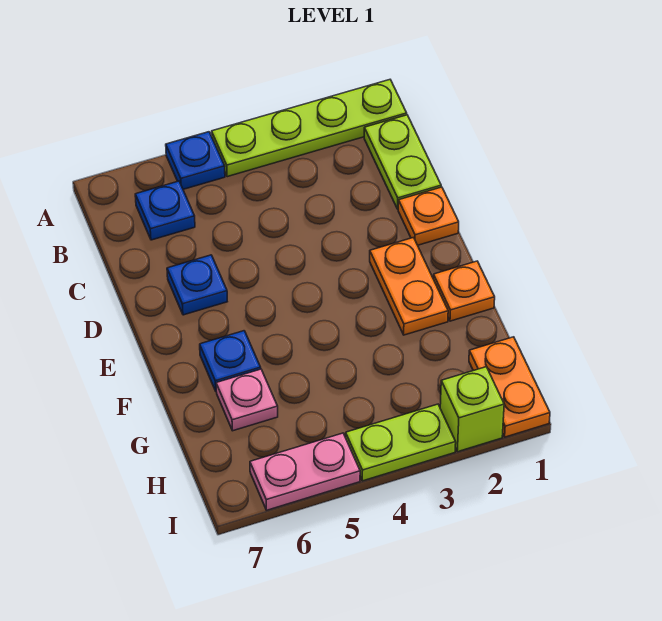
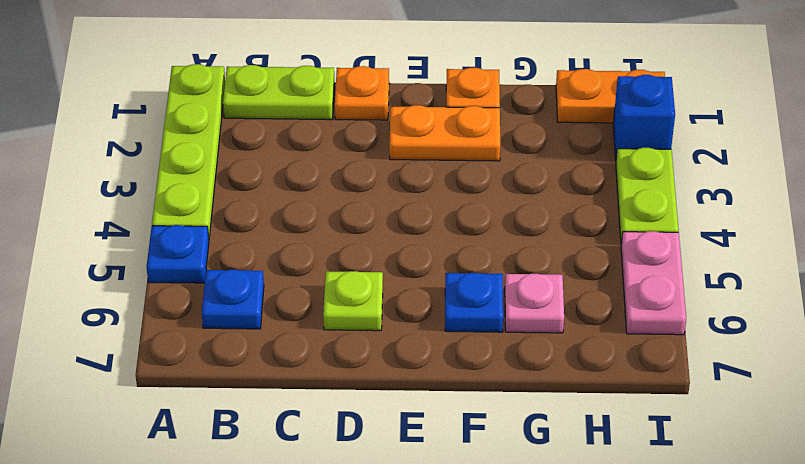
blue plate D6 level 1 -> lime plate D6 level 1
lime brick I2 level 1 -> blue brick I2 level 1

